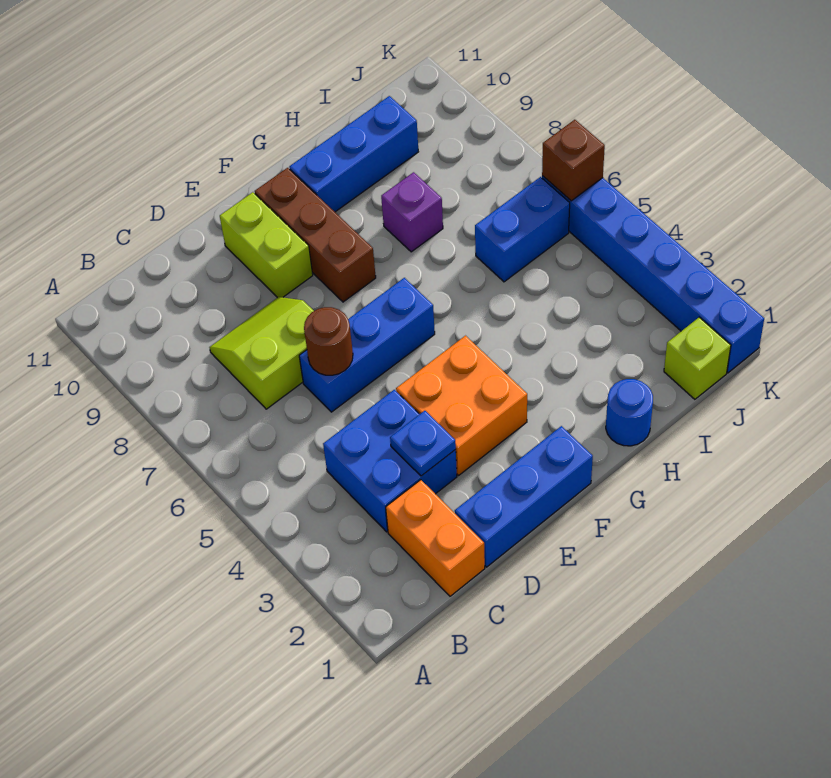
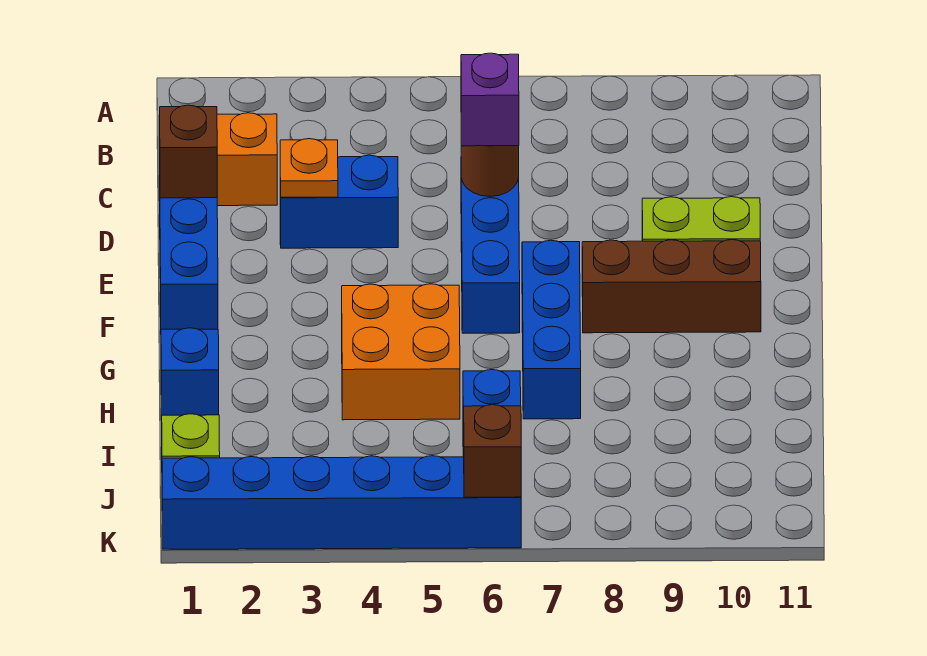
blue brick C3:D4 level 1 -> blue brick D3:D4 level 1
lime slope C7:D8 level 1 top 7 -> none
none -> brown brick D1 level 2
blue plate D3 level 2 -> orange plate D3 level 2
orange brick E3:F4 level 1 -> orange brick G4:H5 level 1
blue brick G10:I10 level 1 -> blue brick F7:H7 level 1
blue round brick H1 level 1 -> blue brick H1 level 1
purple brick H8 level 1 -> purple brick D6 level 3

